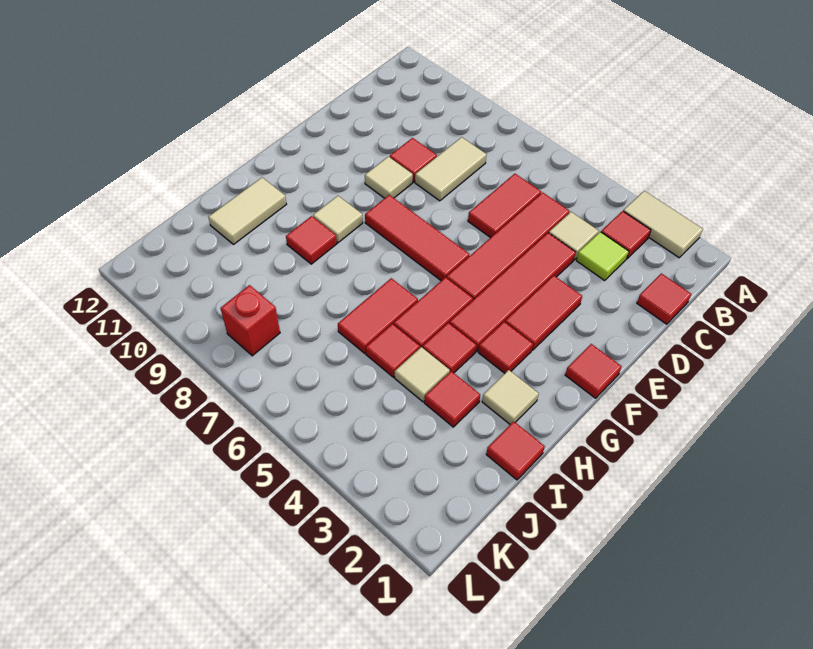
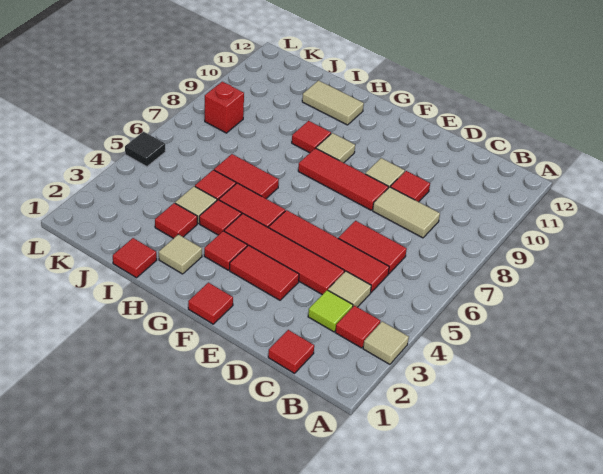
tan tile A2:A3 level 1 -> tan tile A3 level 1
red tile F6:F8 level 1 -> red tile E8:G8 level 1
none -> black tile L5 level 1

